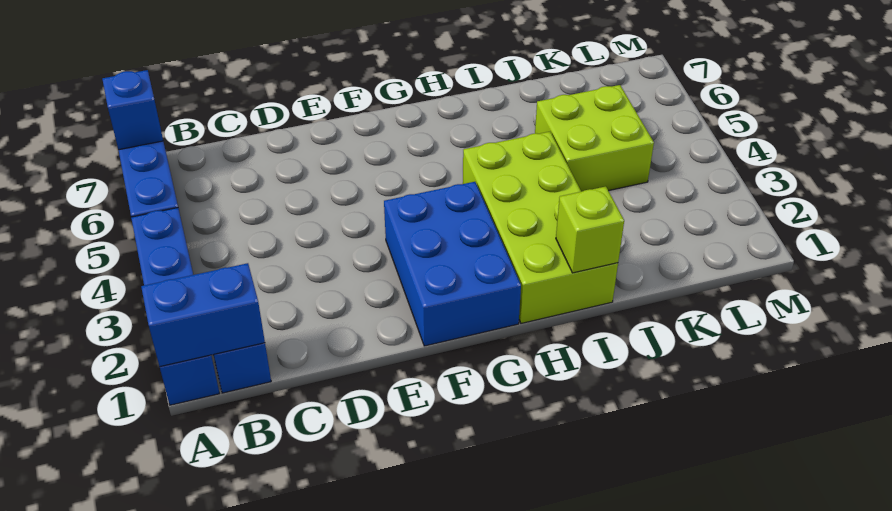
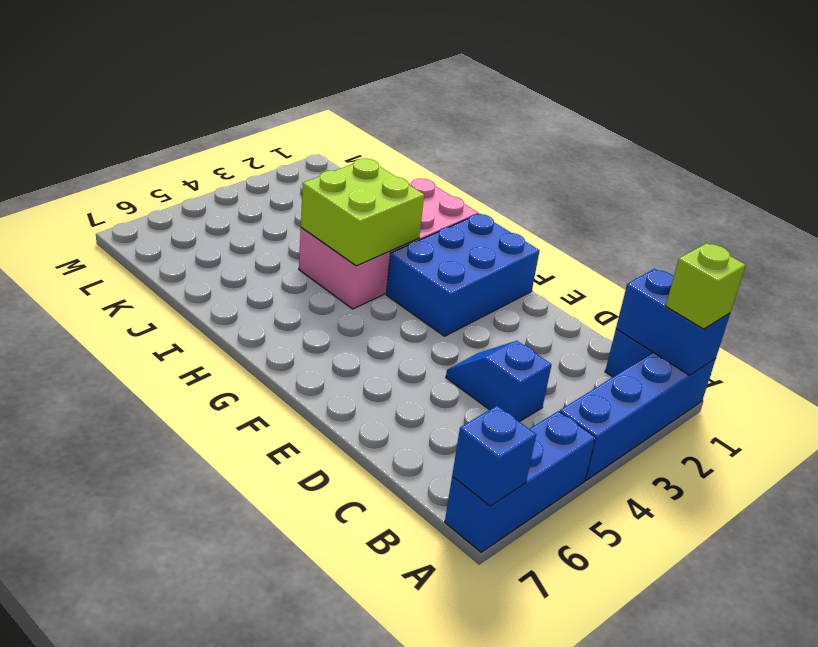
none -> blue slope C4:D4 level 1 top C
lime brick H1:I4 level 1 -> pink brick H1:I4 level 1
lime brick I1 level 2 -> lime brick A1 level 3
lime brick J4:K5 level 1 -> lime brick H3:I4 level 2

